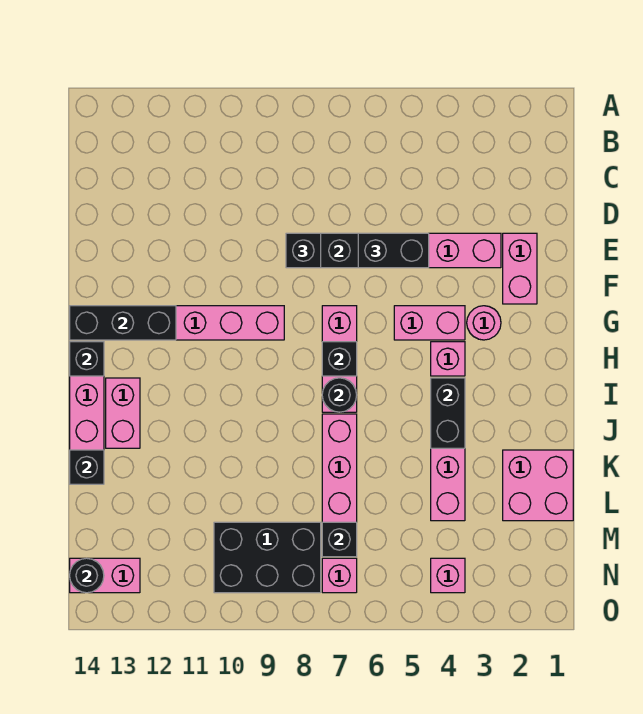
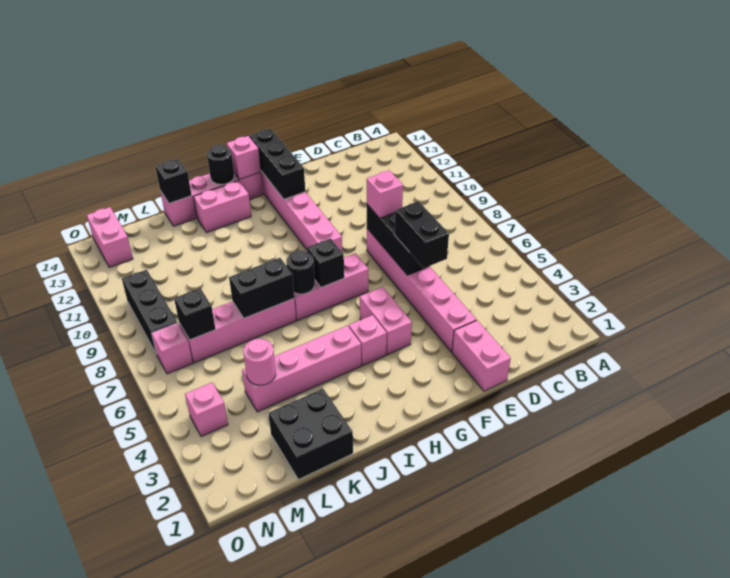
pink brick E2:F2 level 1 -> pink brick E1:E2 level 1
black brick E8 level 3 -> pink brick E8 level 3
pink round brick G3 level 1 -> pink round brick L4 level 2
black brick H14 level 2 -> pink brick H14 level 2
black brick I4:J4 level 2 -> black brick J7:K7 level 2
pink brick K1:L2 level 1 -> black brick K1:L2 level 1
black brick M8:N10 level 1 -> black brick N8:N10 level 1
black round brick N14 level 2 -> black round brick I14 level 2

